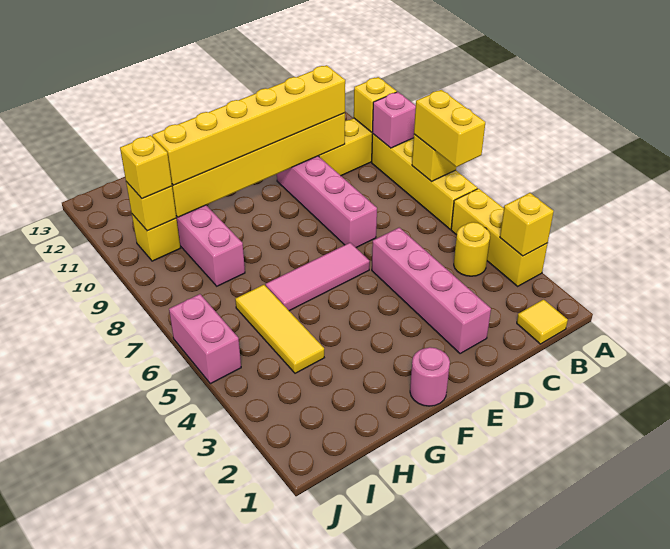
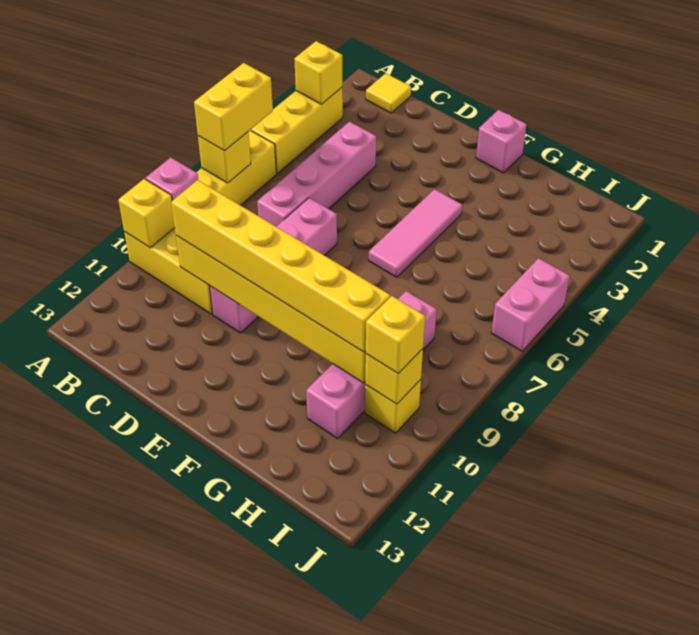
yellow round brick B4 level 1 -> none
pink brick D2:D5 level 1 -> pink brick C4:C7 level 1
pink tile E6:G6 level 1 -> pink tile F4:F6 level 1
pink round brick F1 level 1 -> pink brick F1 level 1
yellow tile H4:H6 level 1 -> none

